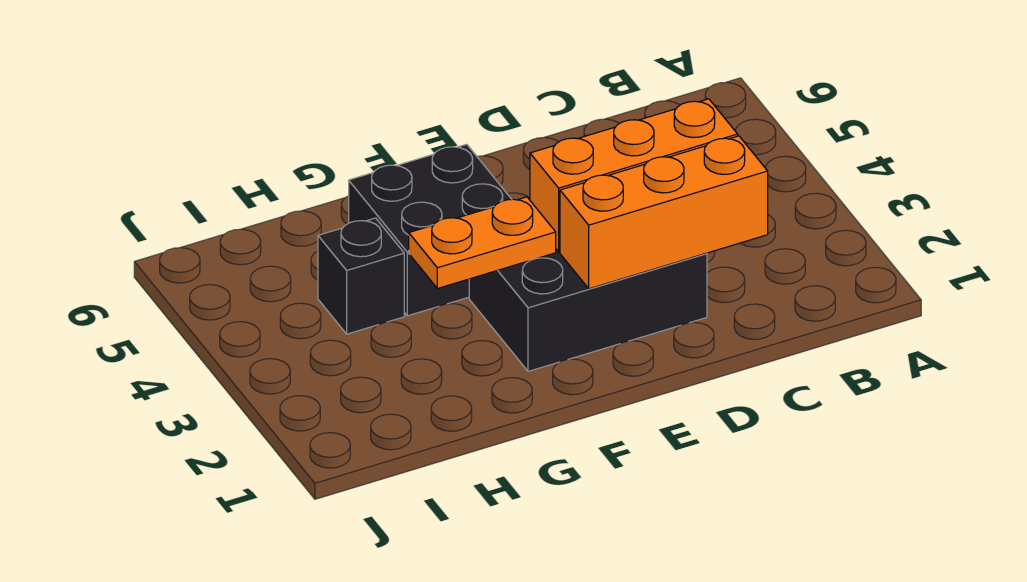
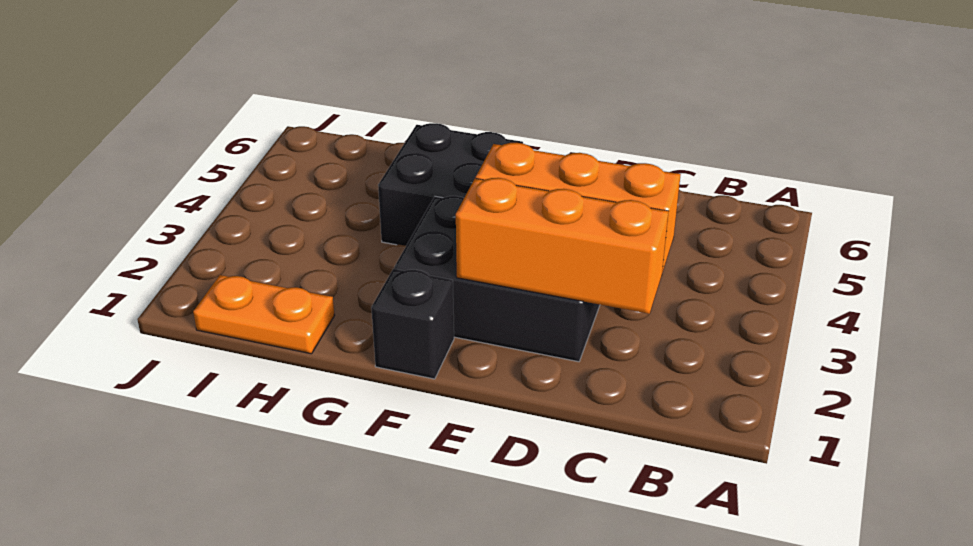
orange plate F3:G3 level 2 -> orange plate H1:I1 level 1
black brick H4 level 1 -> black brick F1 level 1

